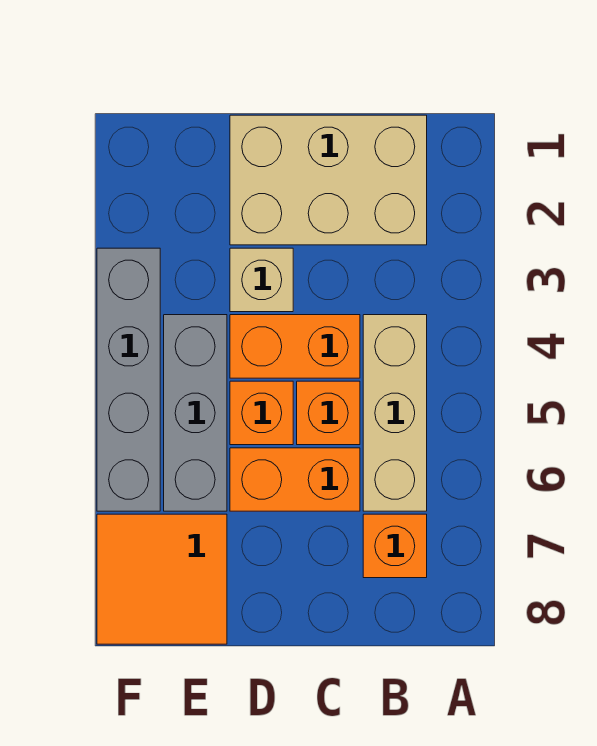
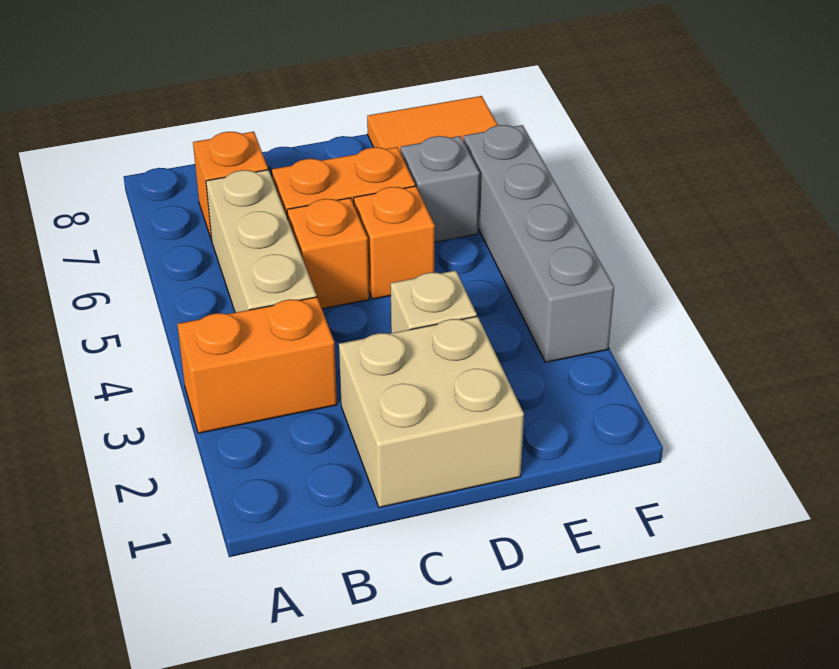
tan brick B1:D2 level 1 -> tan brick C1:D2 level 1
orange brick C4:D4 level 1 -> orange brick A3:B3 level 1
grey brick E4:E6 level 1 -> grey brick E6 level 1

